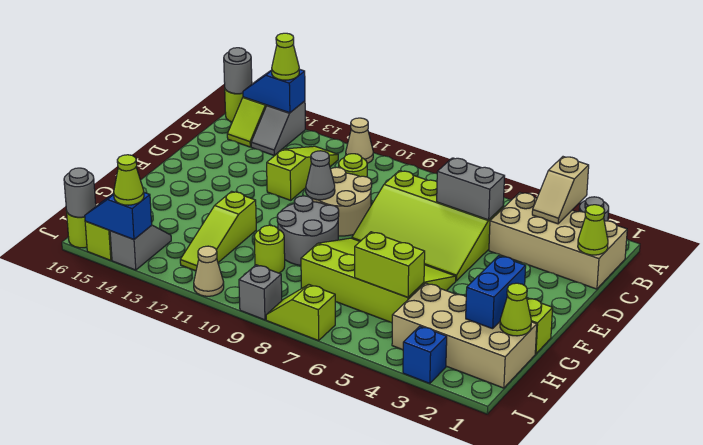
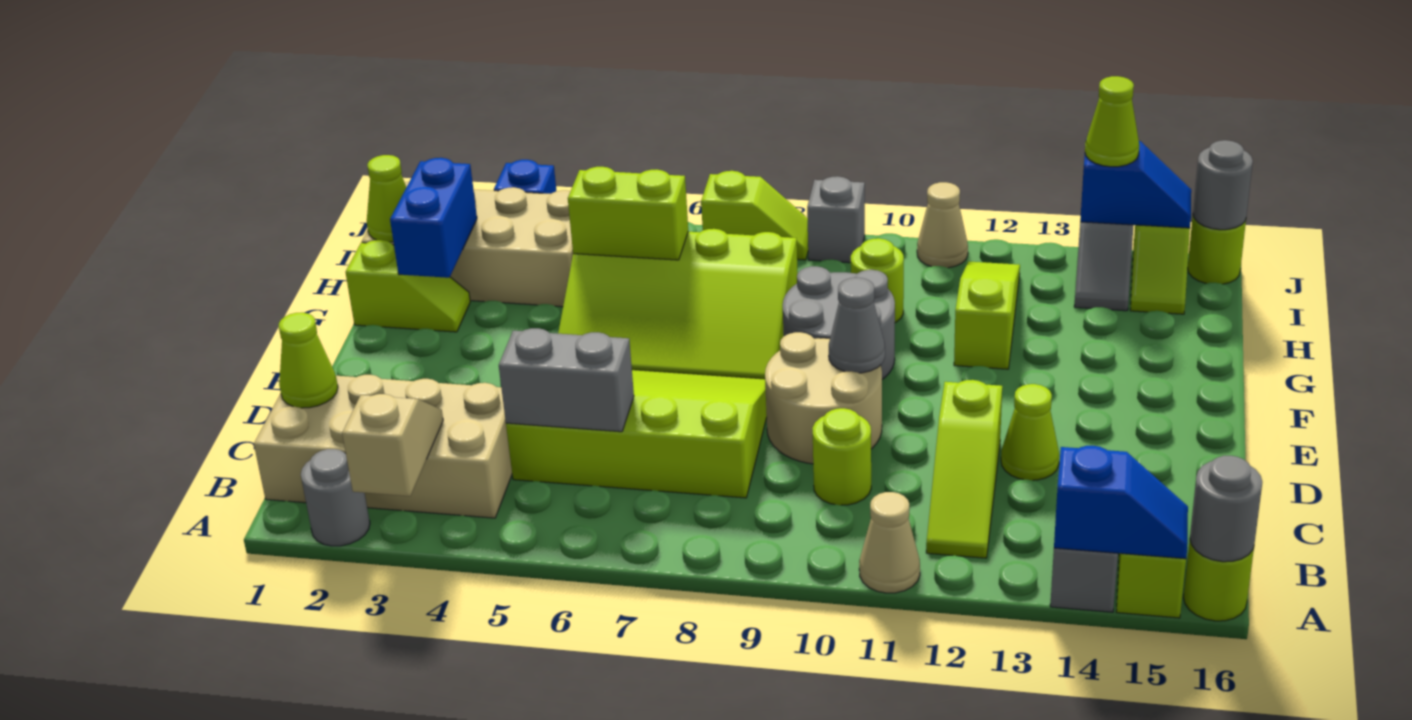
lime cone A14 level 3 -> lime cone D13 level 1

